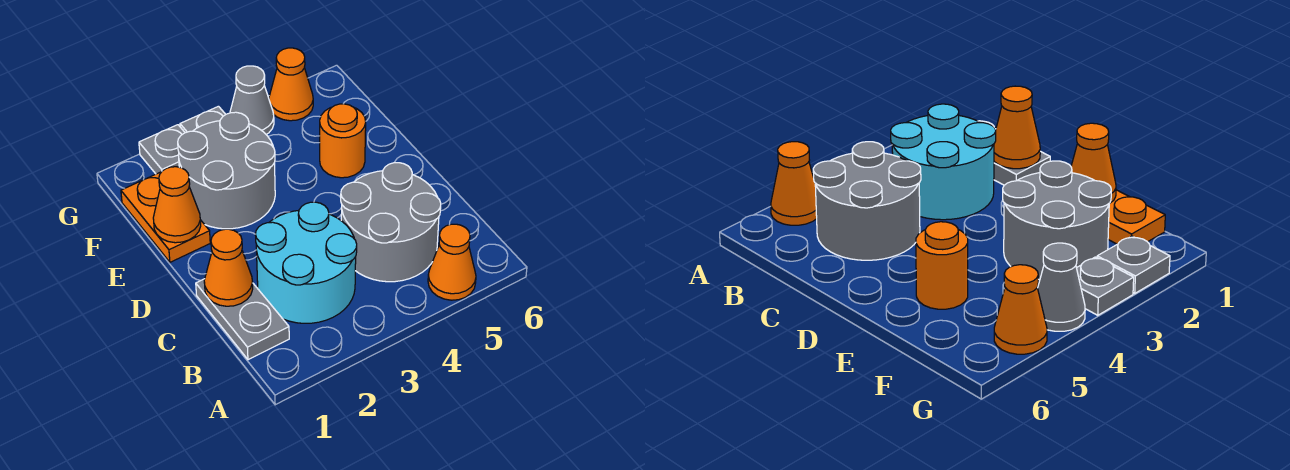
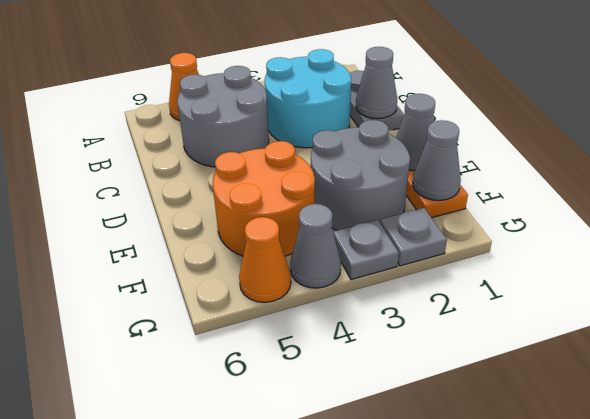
orange cone C1 level 2 -> grey cone C1 level 2
orange cone E1 level 2 -> grey cone E1 level 2
orange round brick E5 level 1 -> orange round brick E4:F5 level 1
none -> grey cone F1 level 2

